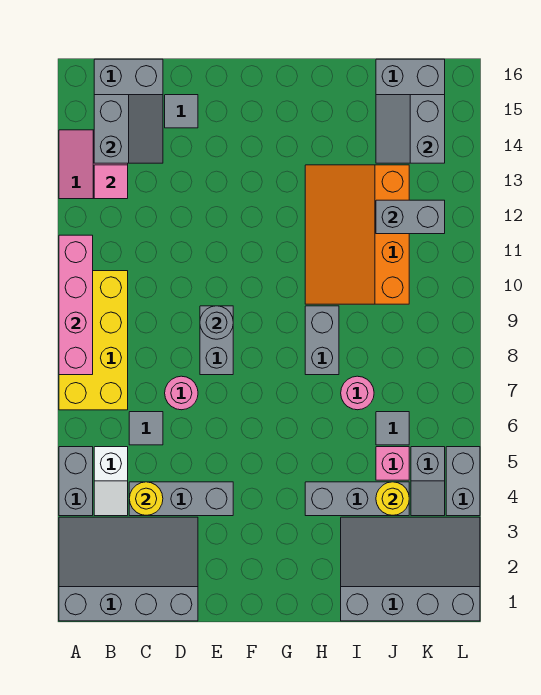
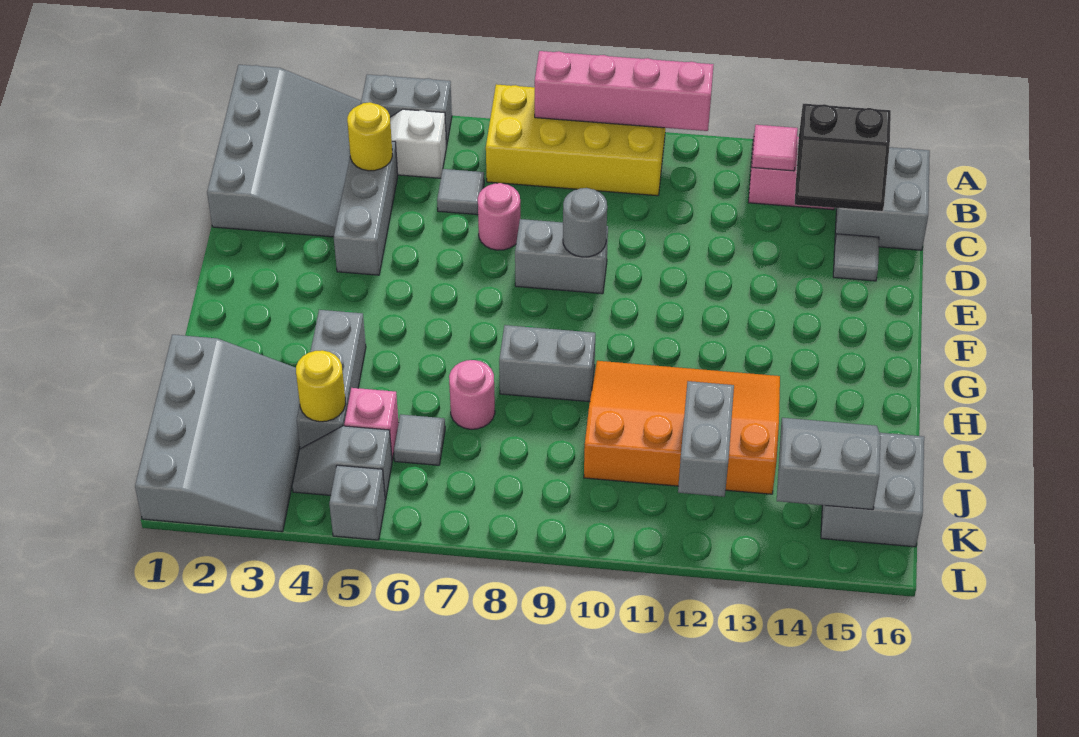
grey slope B14:C15 level 2 top B -> black slope B14:C15 level 2 top B
grey brick L4:L5 level 1 -> grey brick L5 level 1

